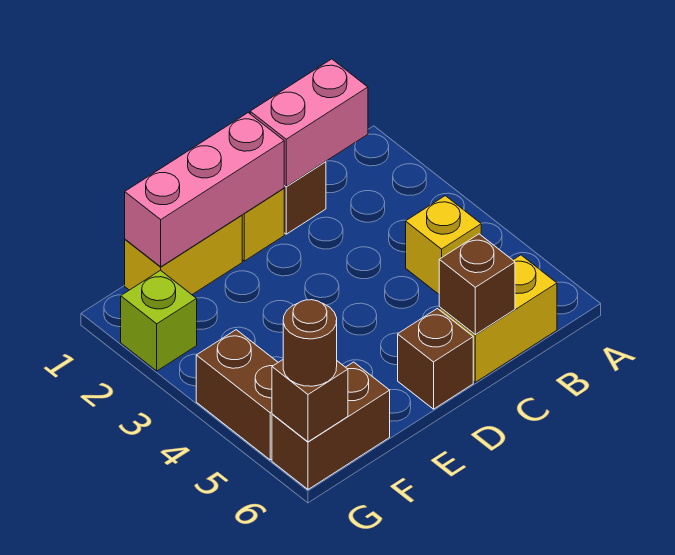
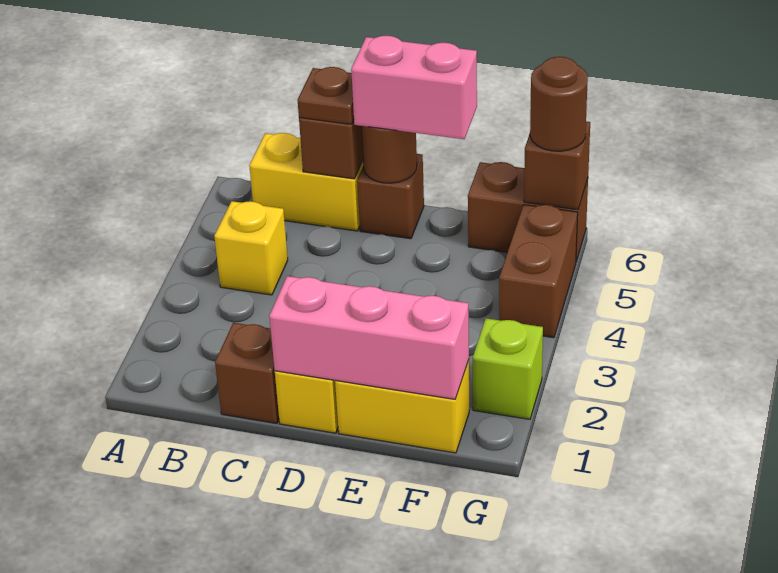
pink brick B1:C1 level 2 -> pink brick D6:E6 level 3
none -> brown plate C6 level 3
none -> brown round brick D6 level 2

